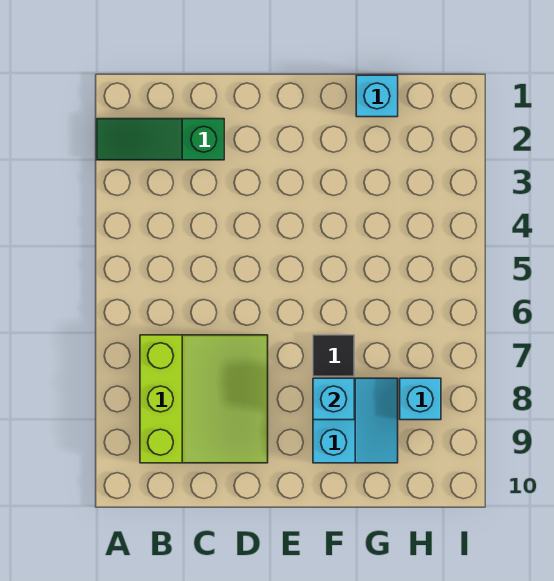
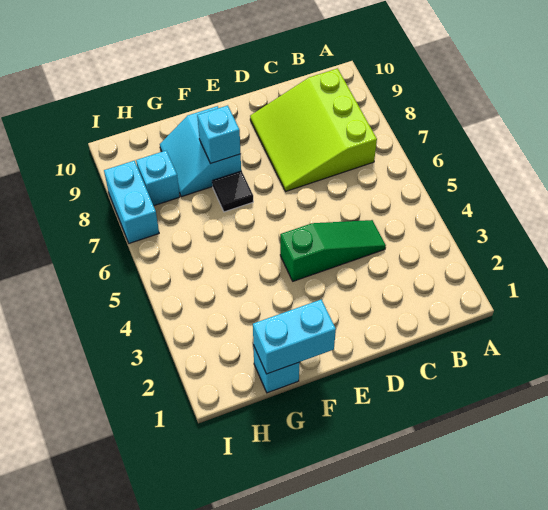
green slope A2:C2 level 1 top C -> green slope C4:E4 level 1 top E
none -> cyan brick F1:G1 level 2
none -> cyan brick I7:I8 level 1

